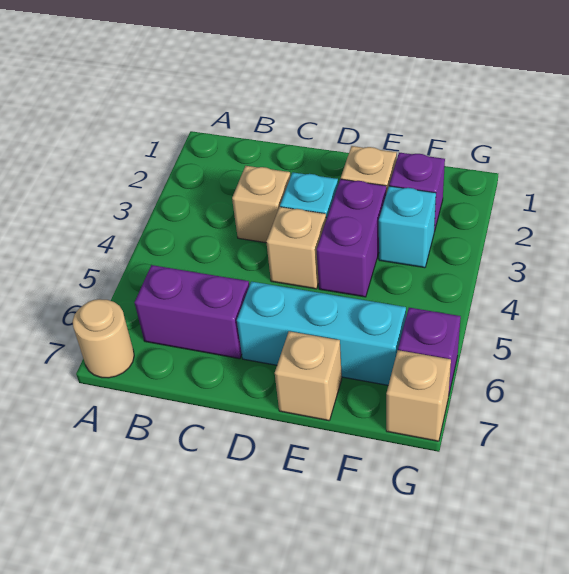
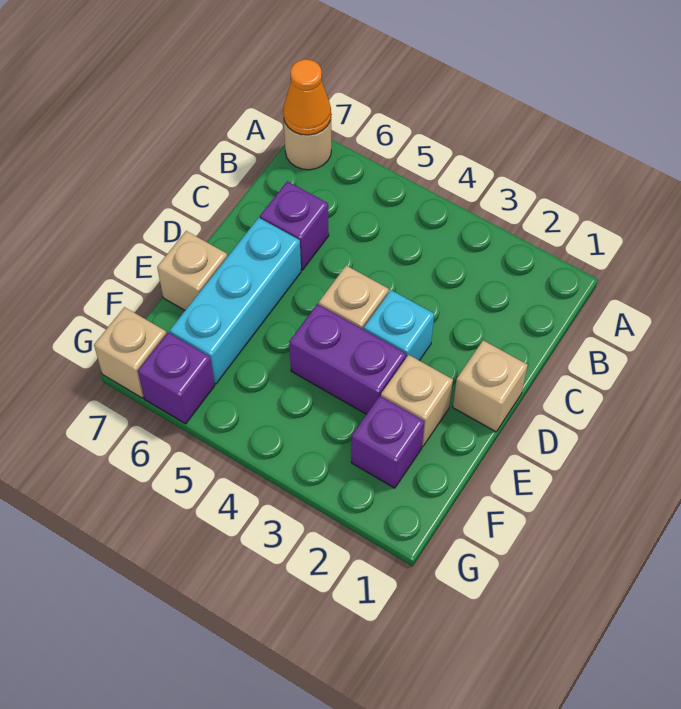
none -> orange cone A7 level 2
purple brick B6:C6 level 1 -> purple brick C6 level 1
tan brick C3 level 1 -> tan brick D1 level 1
cyan brick F3 level 1 -> none

